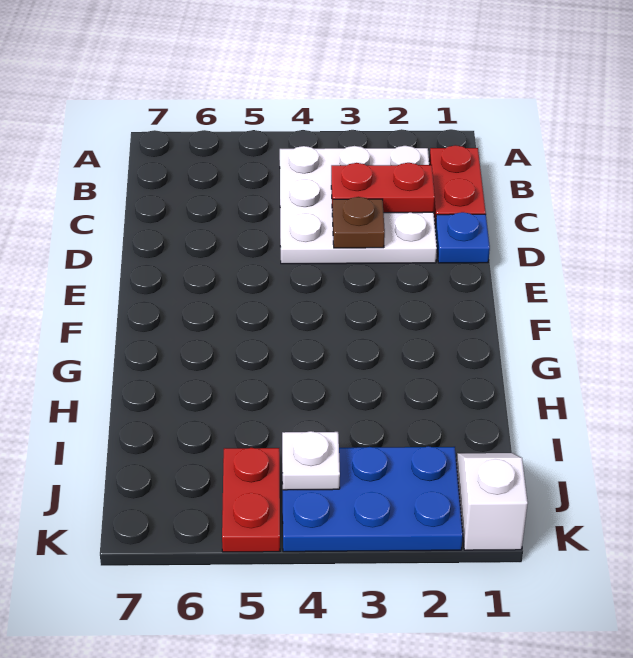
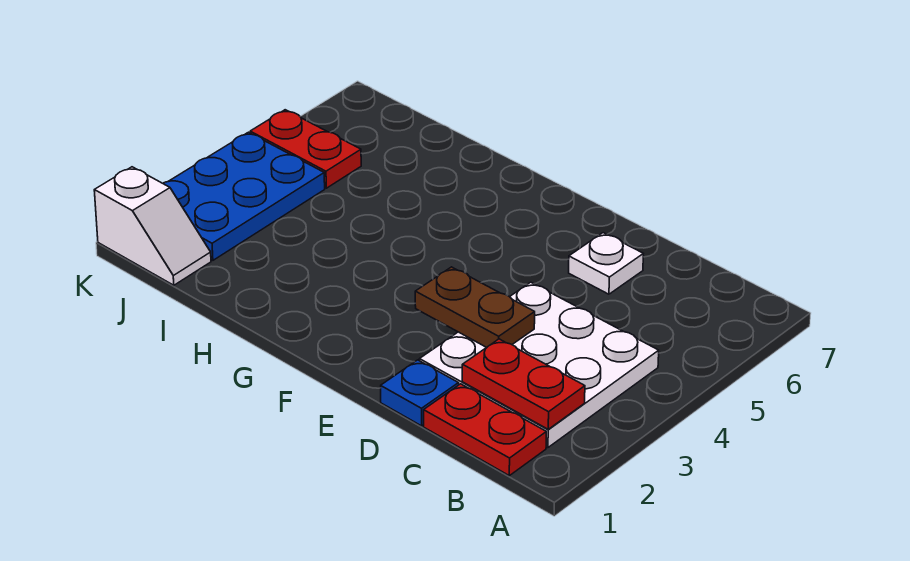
red plate C2:C3 level 2 -> red plate B2:C2 level 2
brown plate D3 level 2 -> brown plate D3:E3 level 2
white plate J4 level 2 -> white plate D6 level 1

